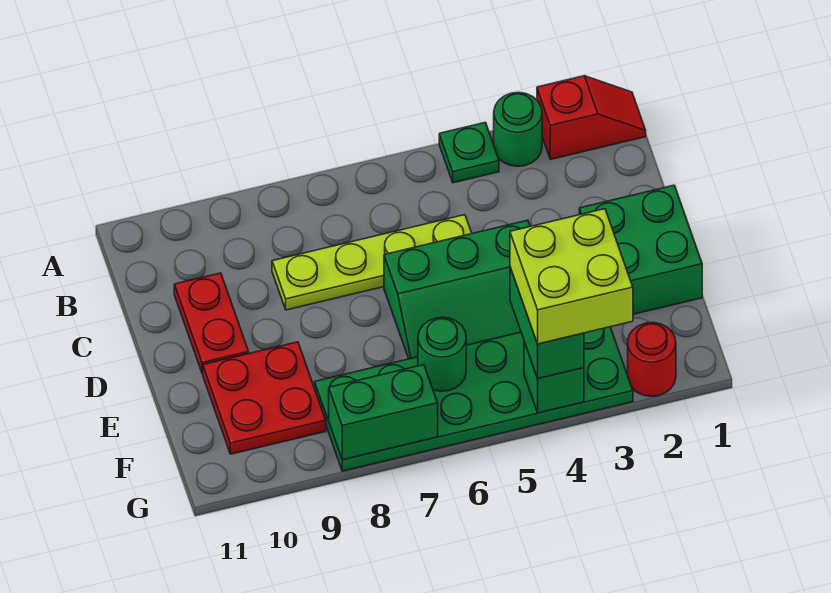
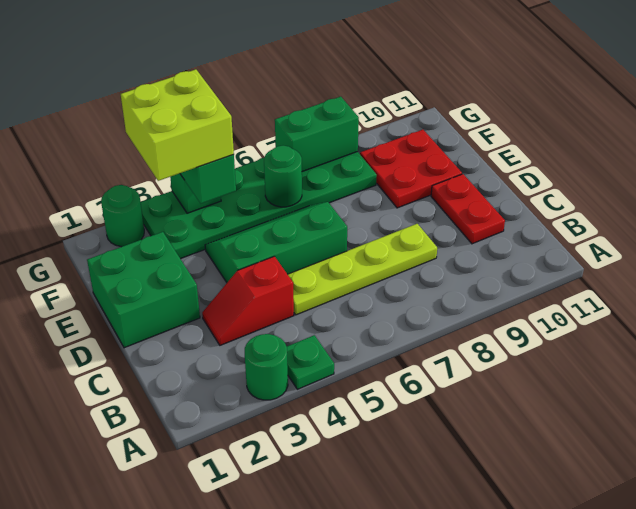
red slope A1:A2 level 1 top 2 -> red slope C3:C4 level 1 top 4
red round brick G2 level 1 -> green round brick G2 level 1

